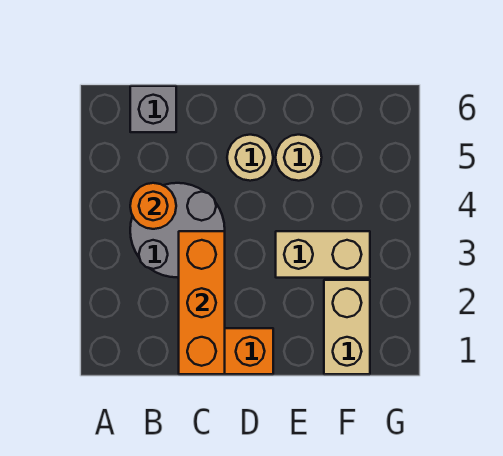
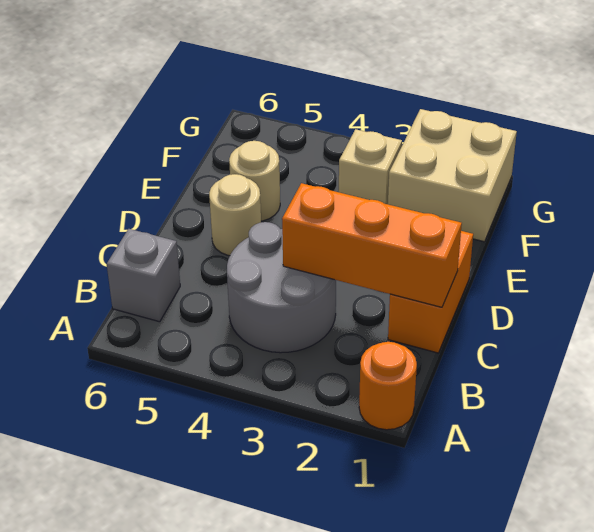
orange round brick B4 level 2 -> orange round brick A1 level 1
tan brick E3:F3 level 1 -> tan brick F3 level 1
tan brick F1:F2 level 1 -> tan brick F1:G2 level 1

